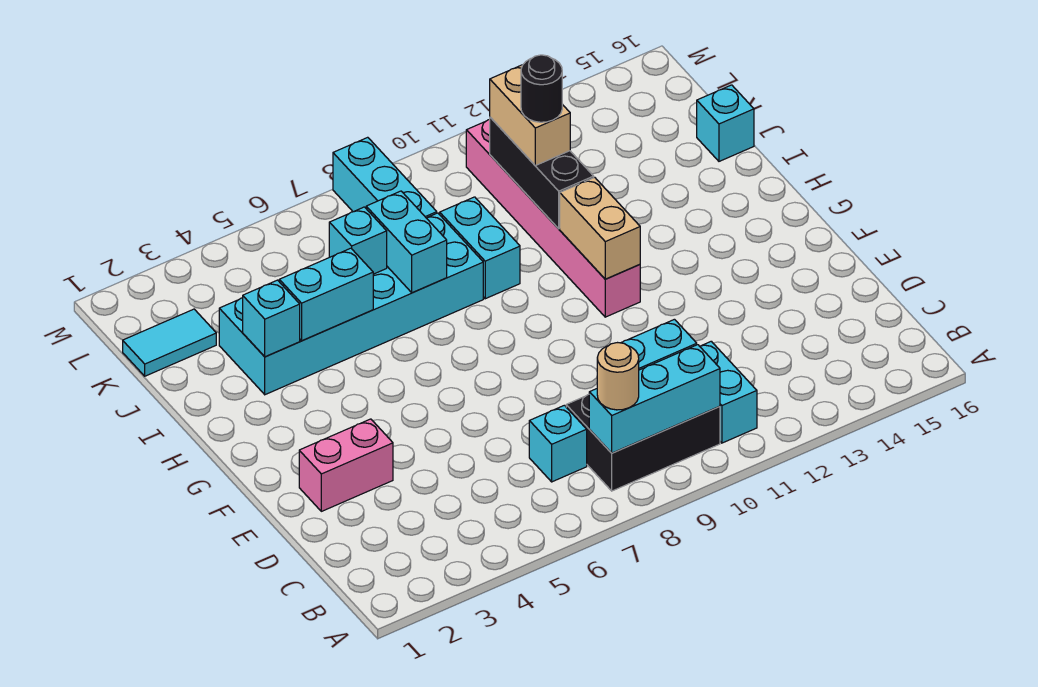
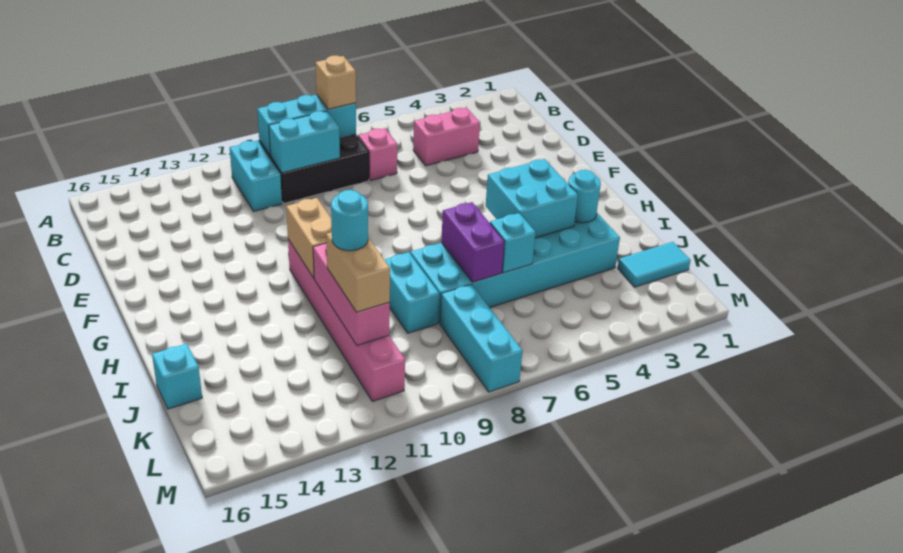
tan round brick B8 level 3 -> tan brick B8 level 3
cyan brick C7 level 1 -> pink brick C7 level 1
pink brick E2:E3 level 1 -> pink brick C4:C5 level 1
cyan brick I3 level 2 -> cyan round brick I3 level 2
cyan brick I4:I5 level 2 -> cyan brick H4:I5 level 2
cyan brick I7:J7 level 2 -> purple brick I7:J7 level 2
black brick I11:K11 level 2 -> pink brick I11:K11 level 2
black round brick J11 level 4 -> cyan round brick J11 level 4

